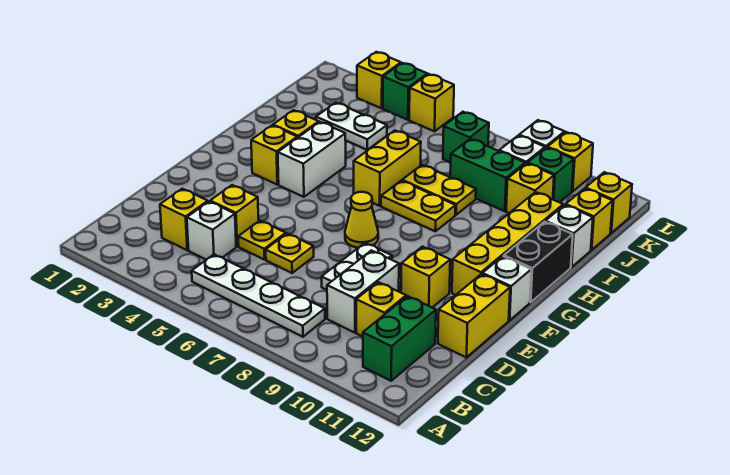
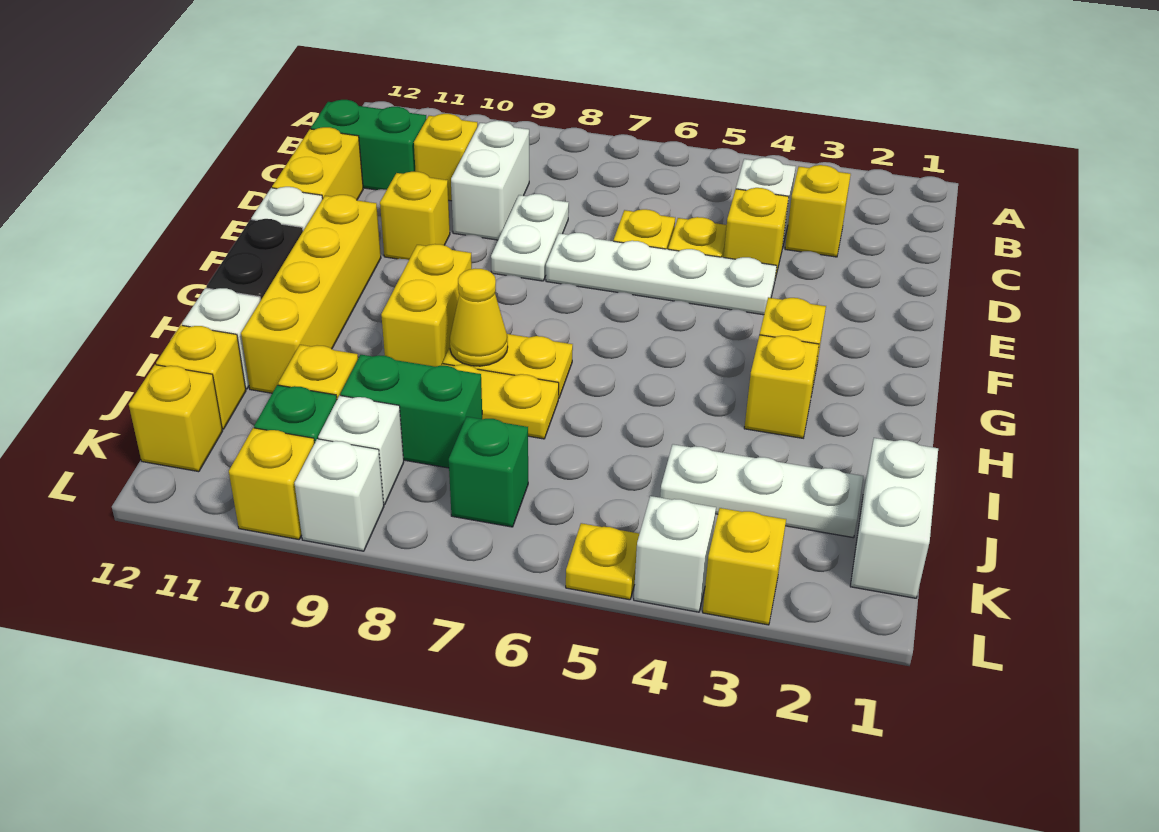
white plate B5:B8 level 1 -> white plate E4:E7 level 1
green brick B11:C11 level 1 -> green brick C11:C12 level 1
yellow cone F7 level 1 -> yellow cone H8 level 2
white brick G4:H4 level 1 -> white brick J1:K1 level 1
yellow brick H6:I6 level 1 -> yellow brick G9:H9 level 1
white plate J3:J4 level 1 -> white plate J2:J4 level 1
green brick L4 level 1 -> white brick L4 level 1
yellow brick L5 level 1 -> yellow plate L5 level 1

